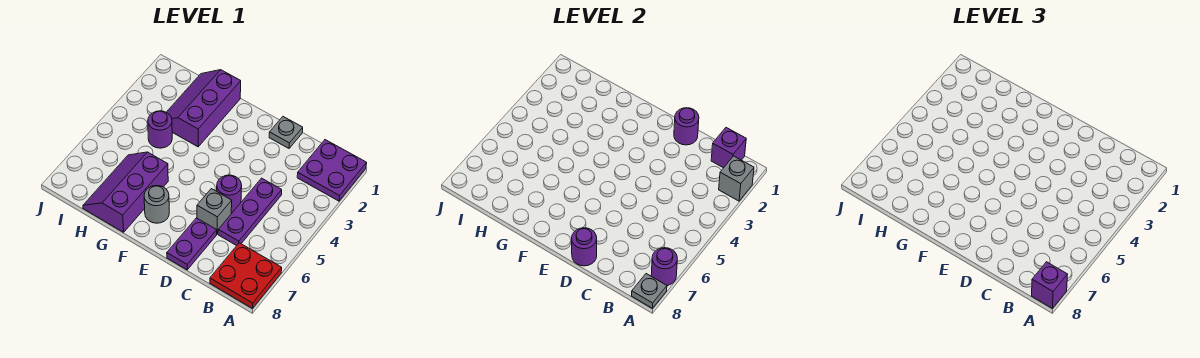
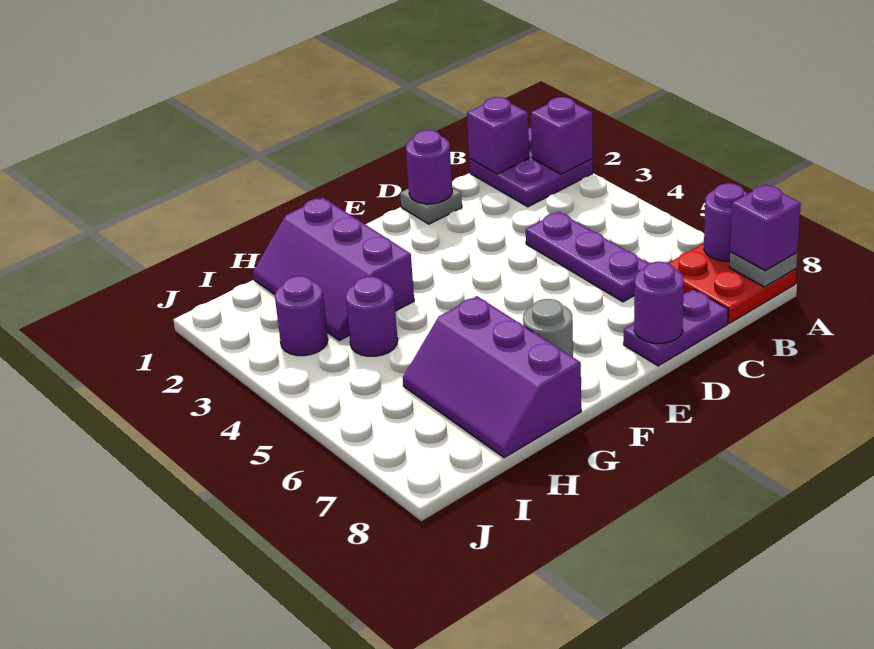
grey brick A2 level 2 -> purple brick A2 level 2
purple round brick D5 level 1 -> purple round brick I3 level 1
grey brick D6 level 1 -> none
purple plate D7:D8 level 1 -> purple plate C8:D8 level 1

